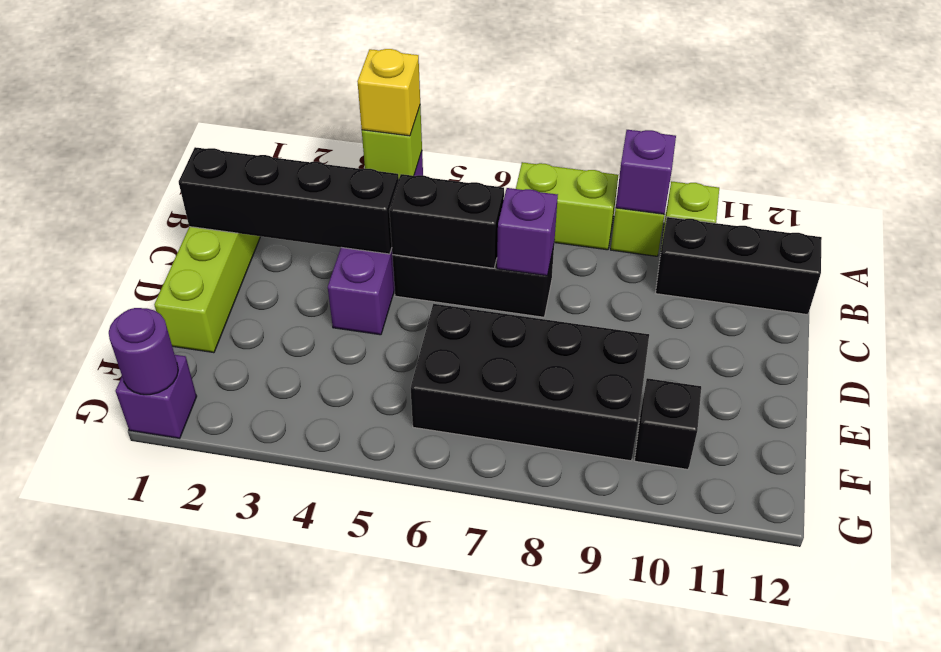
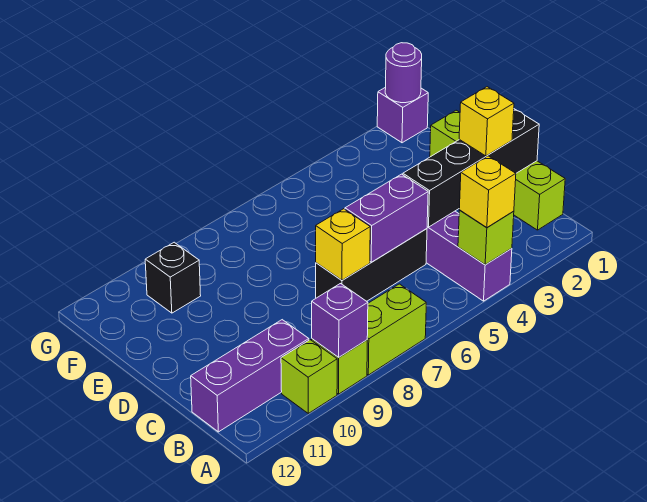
black brick B10:B12 level 1 -> purple brick B10:B12 level 1
none -> yellow brick C2 level 3
black brick C5:C6 level 2 -> purple brick C5:C6 level 2
purple brick C7 level 2 -> yellow brick C7 level 2
black brick E6:F9 level 1 -> none

